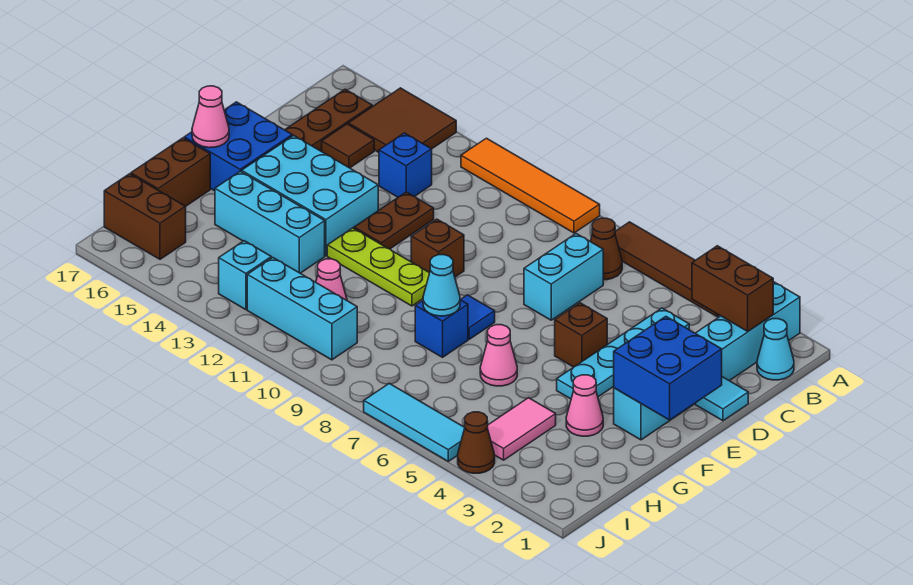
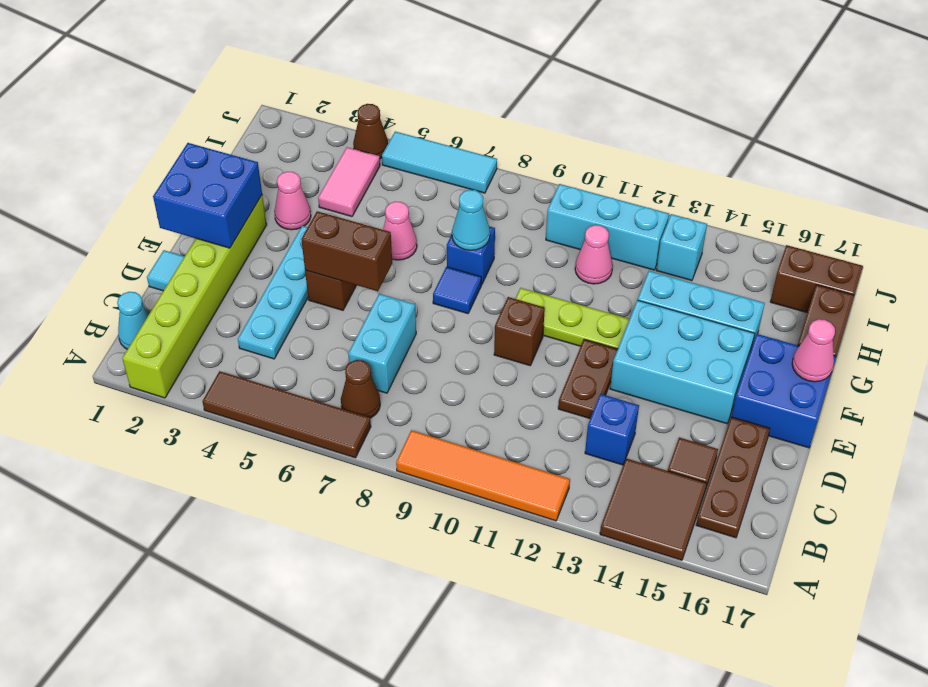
cyan brick A2:F2 level 1 -> lime brick A2:F2 level 1
brown brick B2:B3 level 2 -> brown brick E5:E6 level 2

